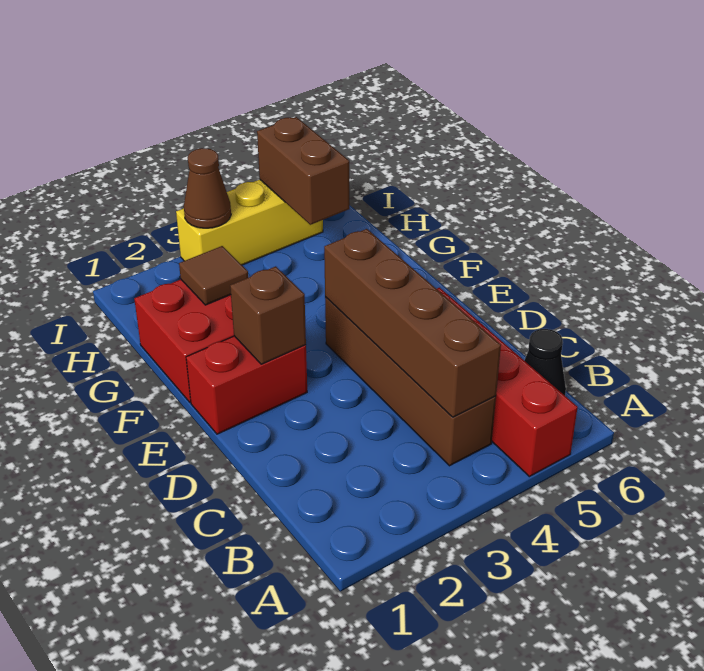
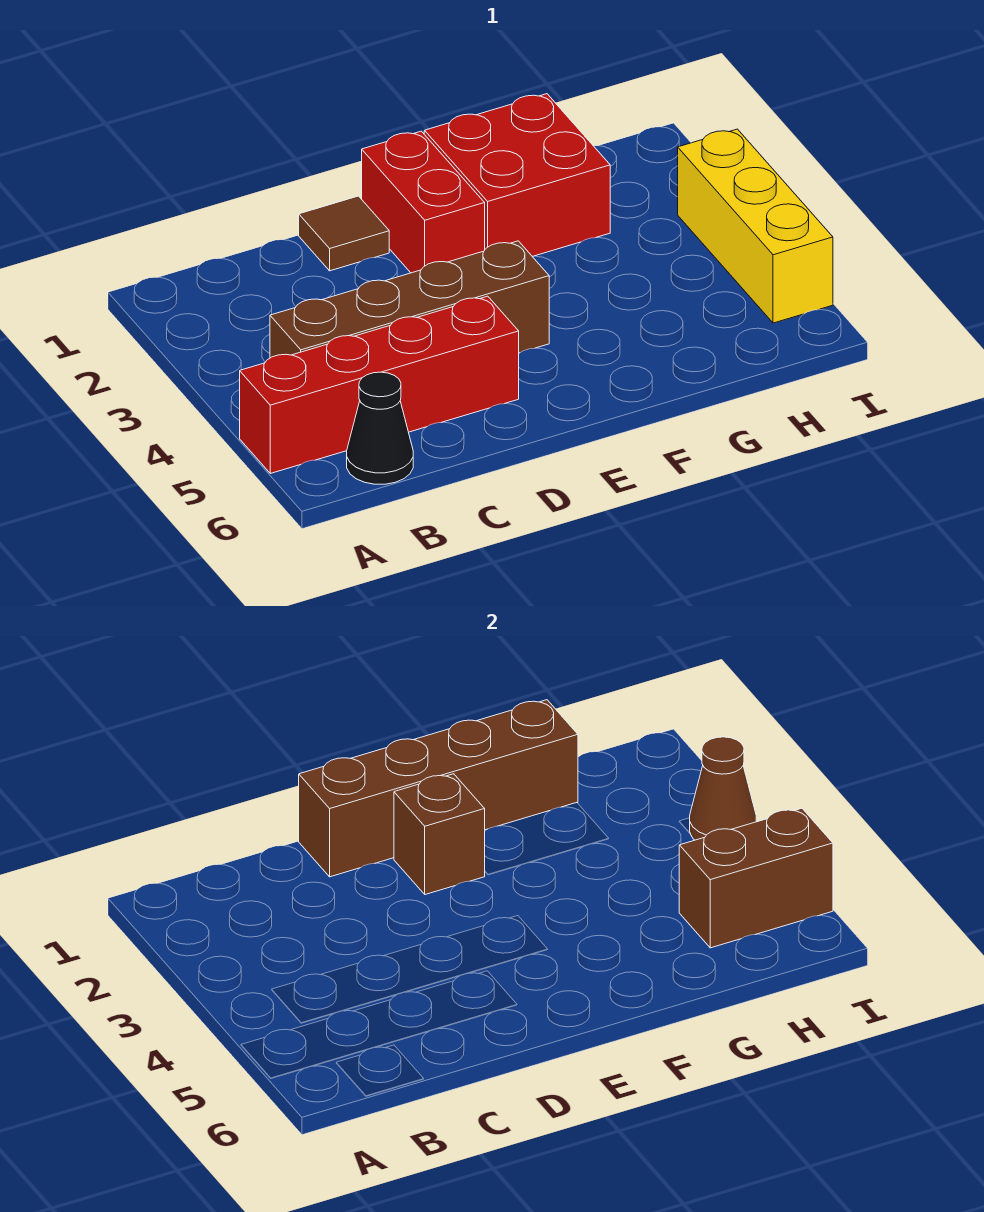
brown brick B4:E4 level 2 -> brown brick D1:G1 level 2
brown tile G2 level 2 -> brown tile D1 level 1

